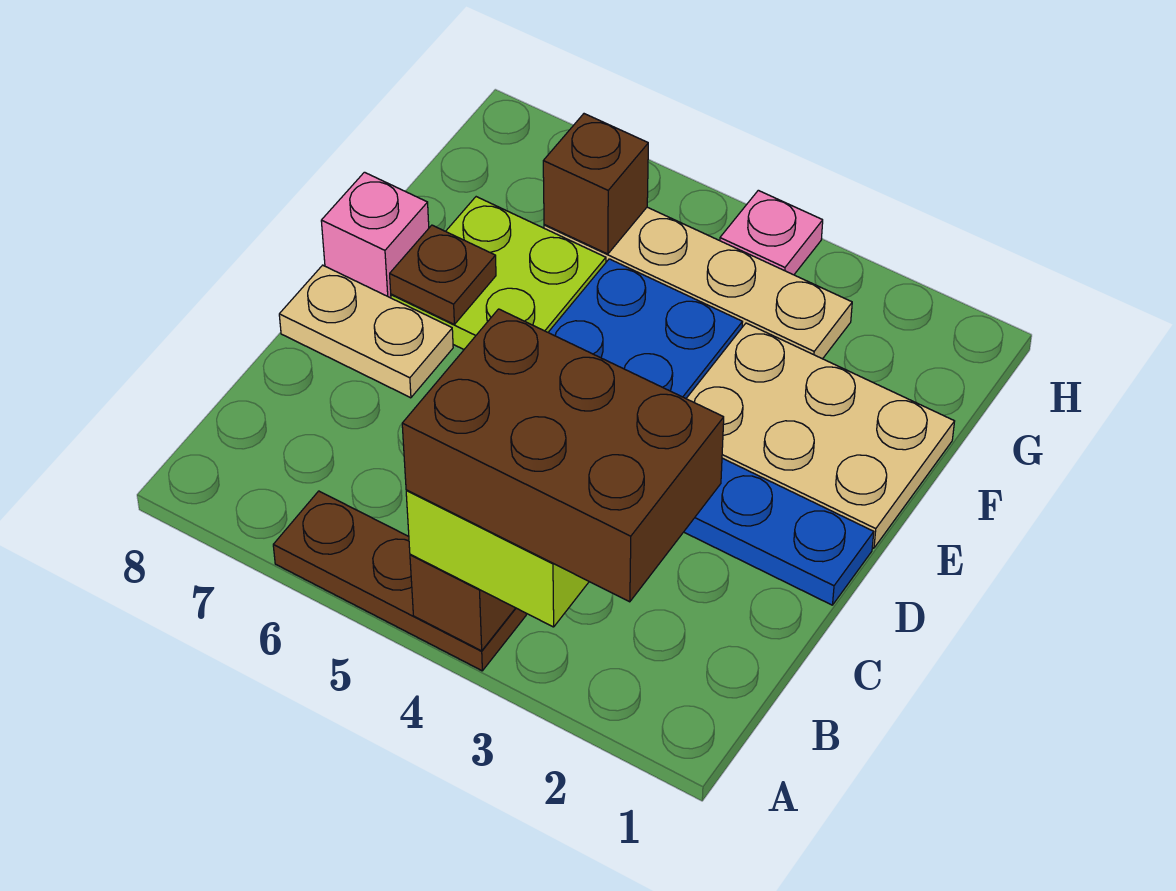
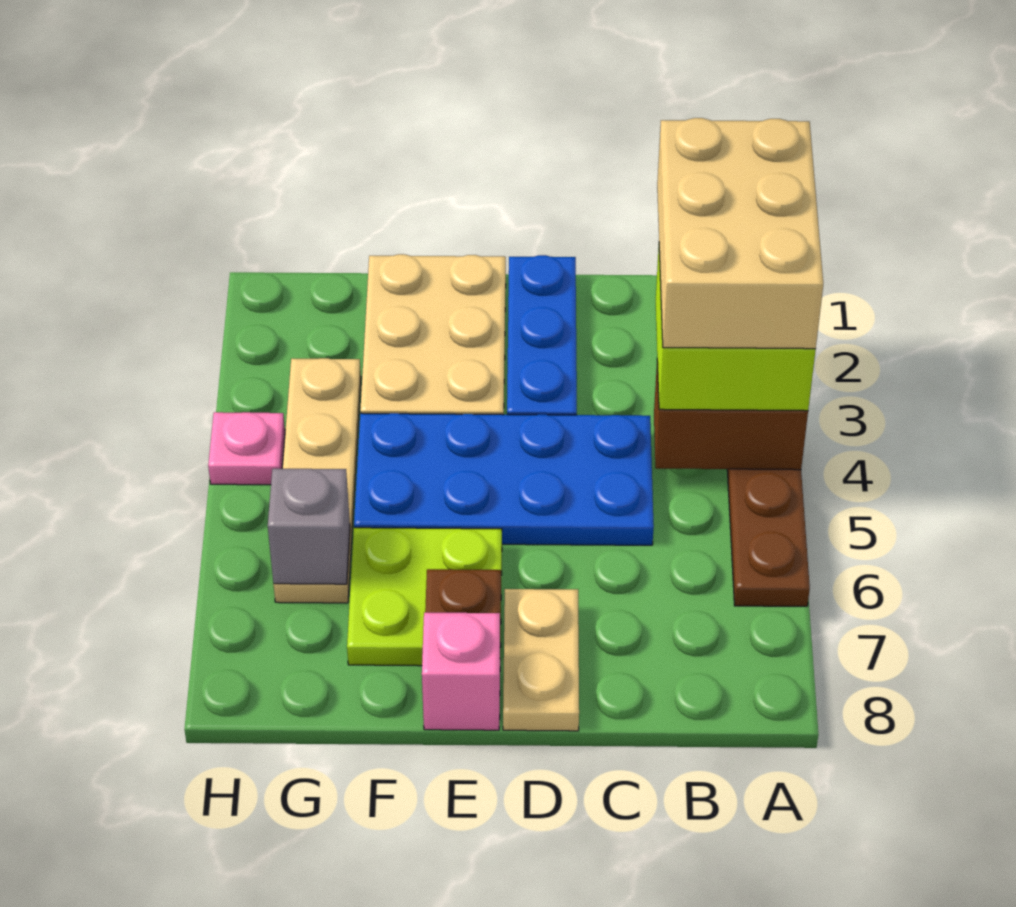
brown brick A2:B4 level 4 -> tan brick A2:B4 level 4
brown brick G6 level 2 -> grey brick G6 level 2

